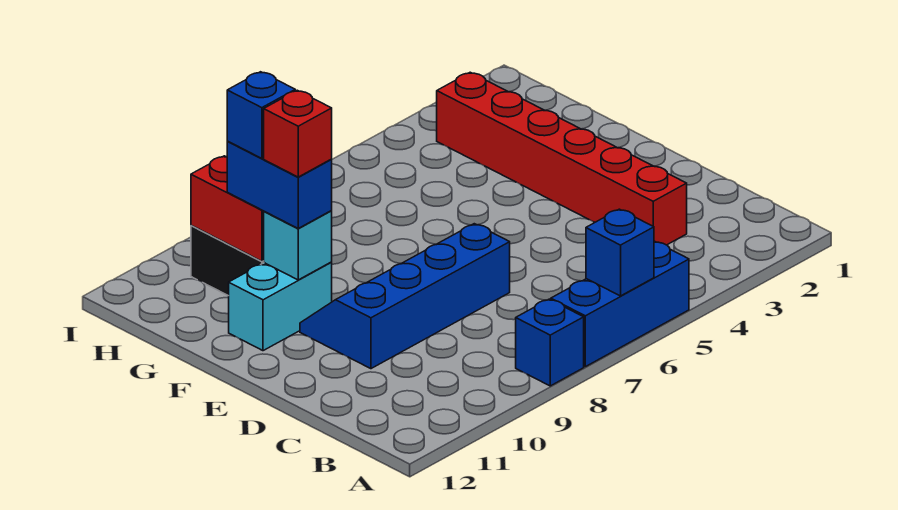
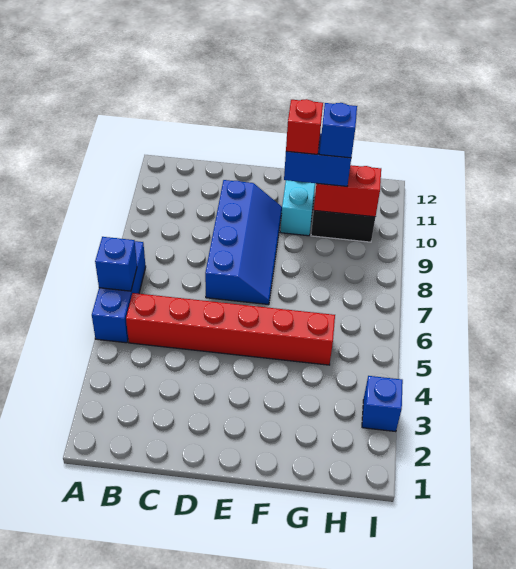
blue brick A8 level 1 -> blue brick I3 level 1
red brick C3:H3 level 1 -> red brick B5:G5 level 1
cyan brick F10 level 2 -> none

